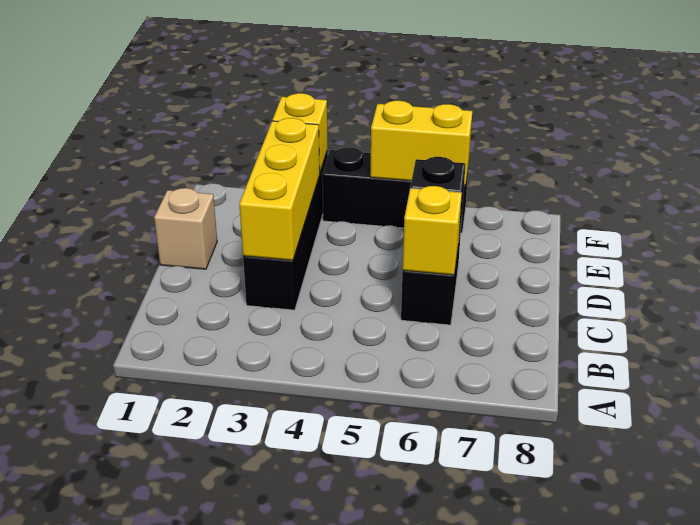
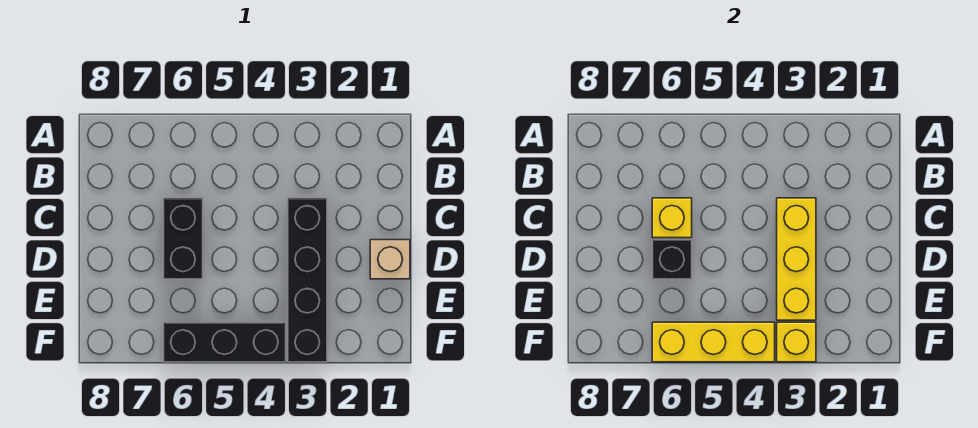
yellow brick F5:F6 level 2 -> yellow brick F4:F6 level 2

